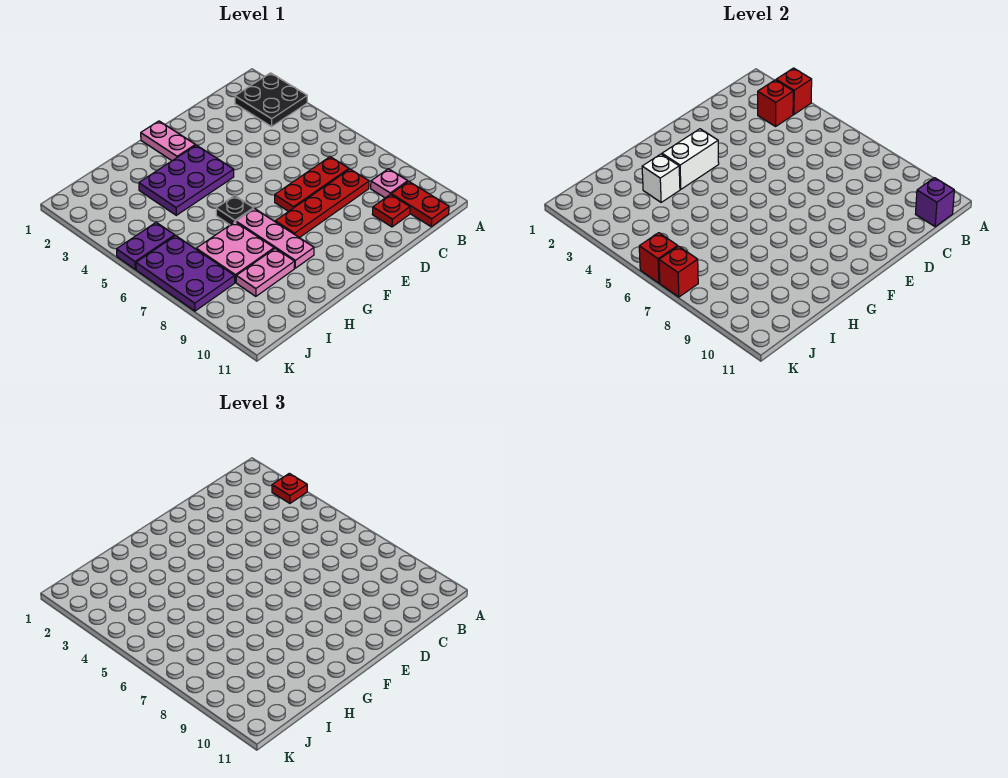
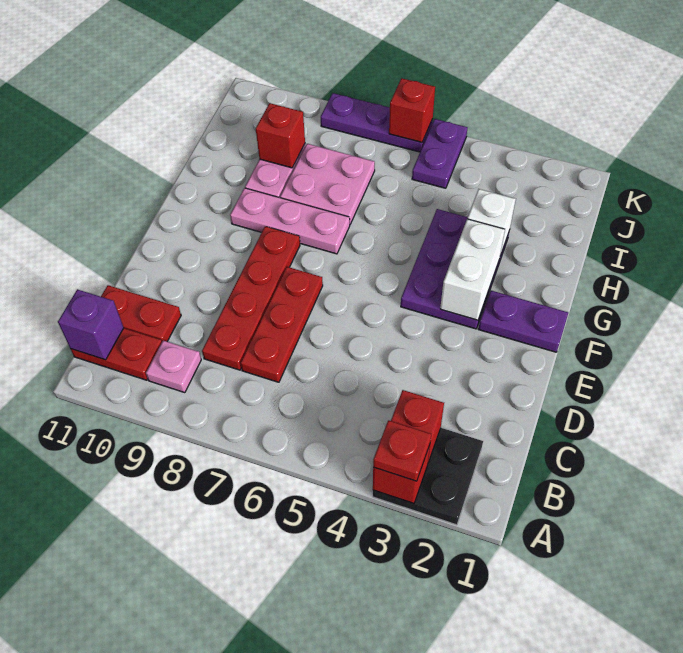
red plate C10 level 1 -> red plate C10:C11 level 1
pink plate F1:F2 level 1 -> purple plate F1:F2 level 1
black plate G6 level 1 -> none
purple plate J6:K8 level 1 -> purple plate K6:K8 level 1
red brick K7 level 2 -> red brick I9 level 2

